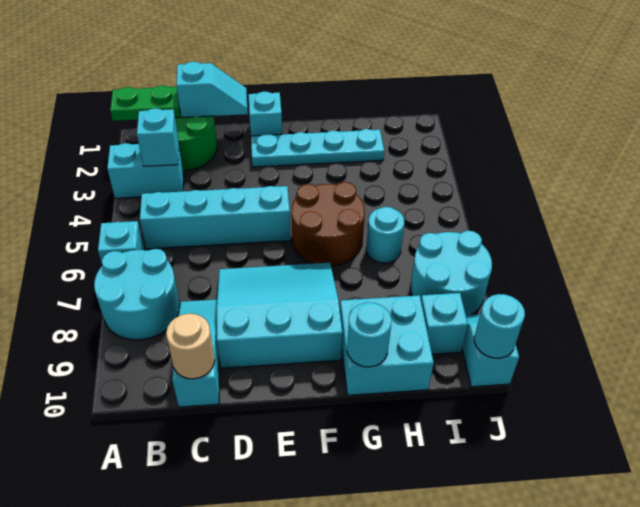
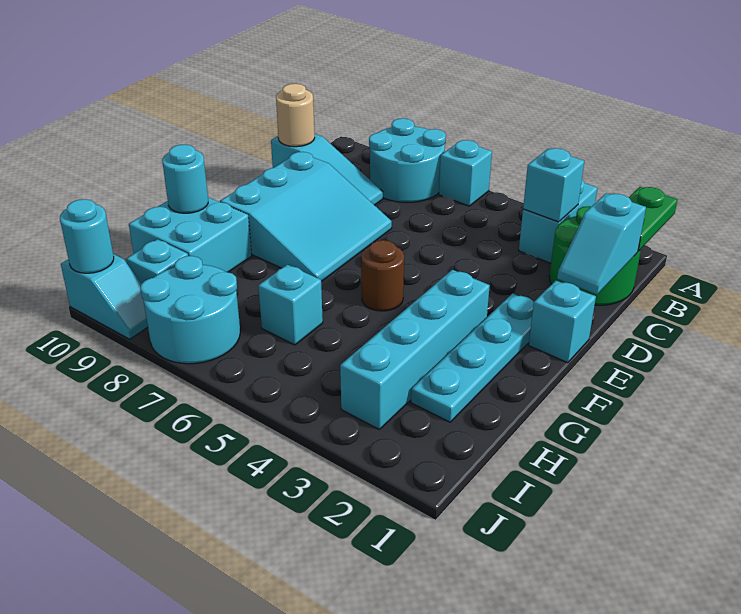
cyan brick B5:E5 level 1 -> cyan brick F3:I3 level 1
brown round brick F5:G6 level 1 -> brown round brick F5 level 1
cyan round brick H6 level 1 -> cyan brick H6 level 1

